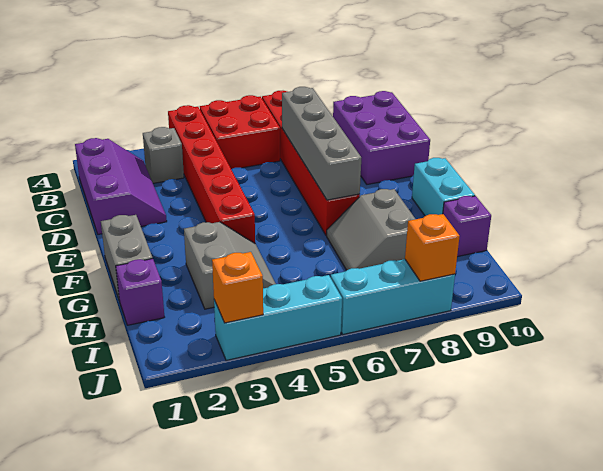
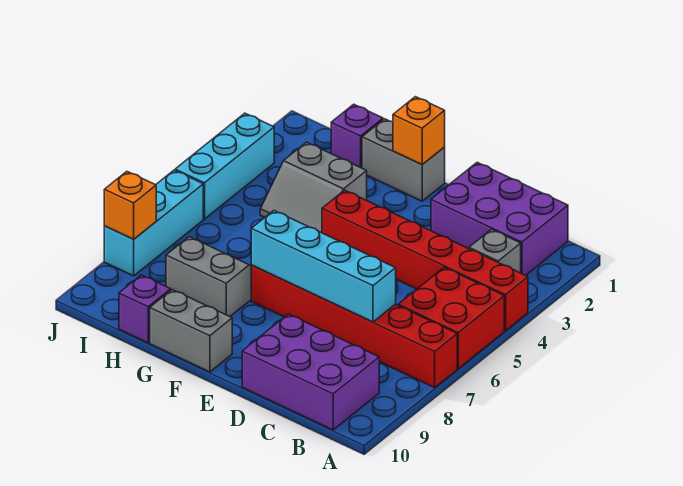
purple slope B1:D2 level 1 top 1 -> purple brick B1:D2 level 1
grey brick C7:F7 level 2 -> cyan brick C7:F7 level 2
cyan brick F10:G10 level 1 -> grey brick F10:G10 level 1
orange brick J3 level 2 -> orange brick F1 level 2

